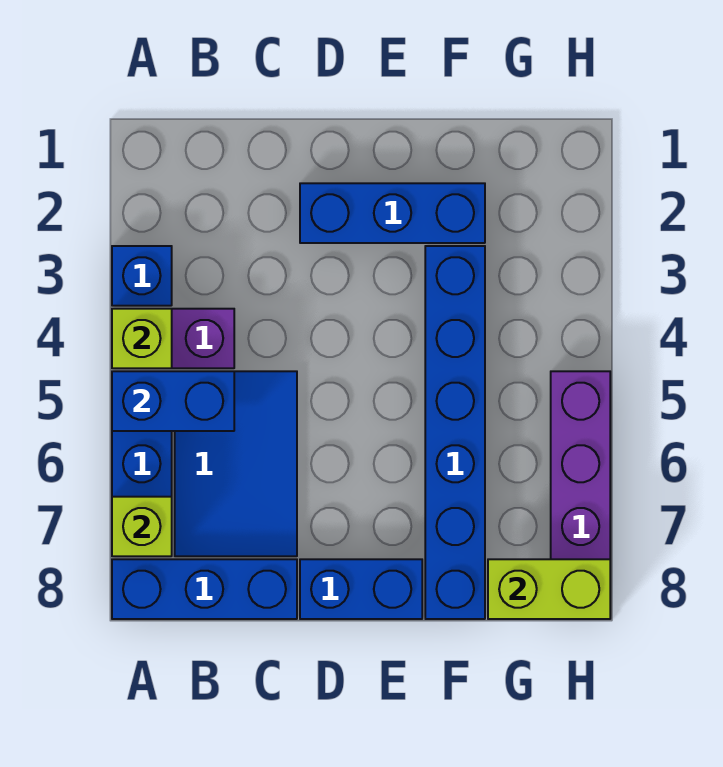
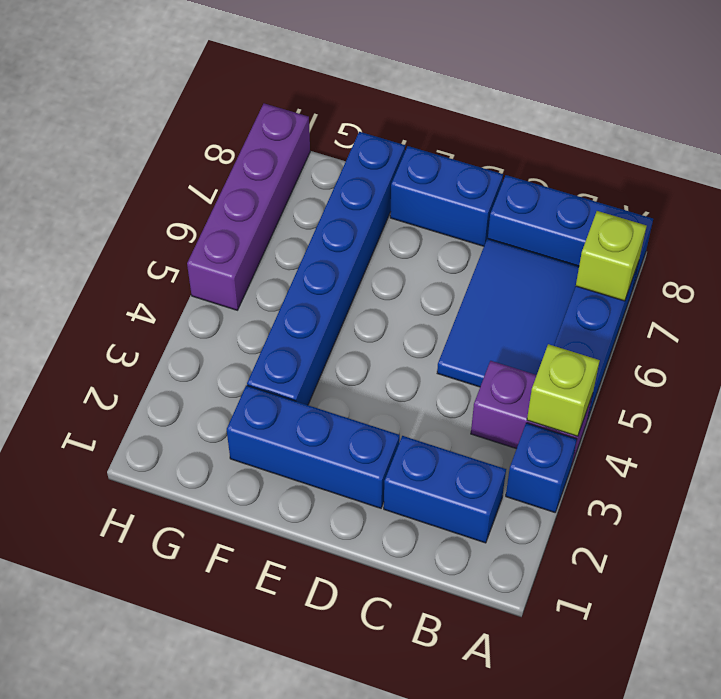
blue brick A5:B5 level 2 -> blue brick B2:C2 level 1
lime brick G8:H8 level 2 -> none

